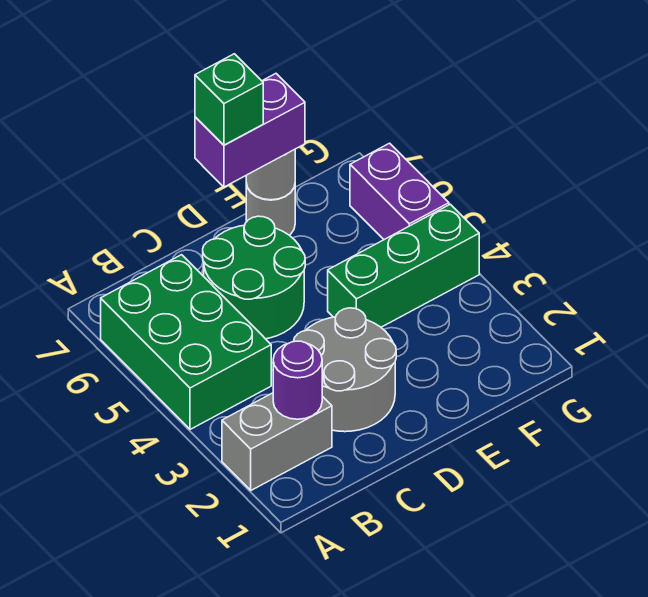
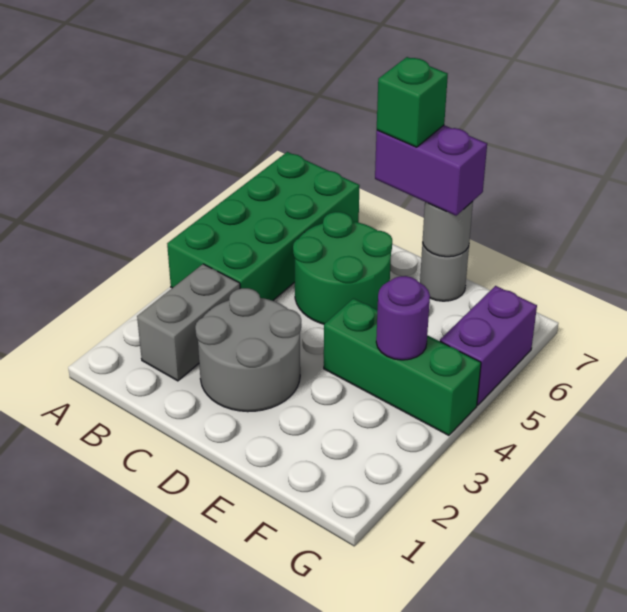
grey brick A2:B2 level 1 -> grey brick B2:B3 level 1
green brick A4:B6 level 1 -> green brick A4:B7 level 1
purple round brick B2 level 2 -> purple round brick F4 level 2

